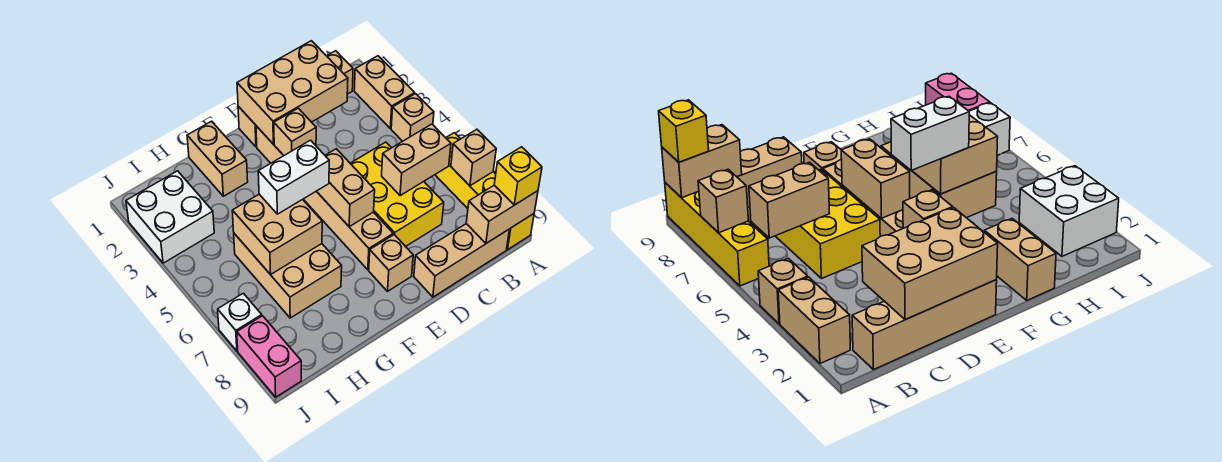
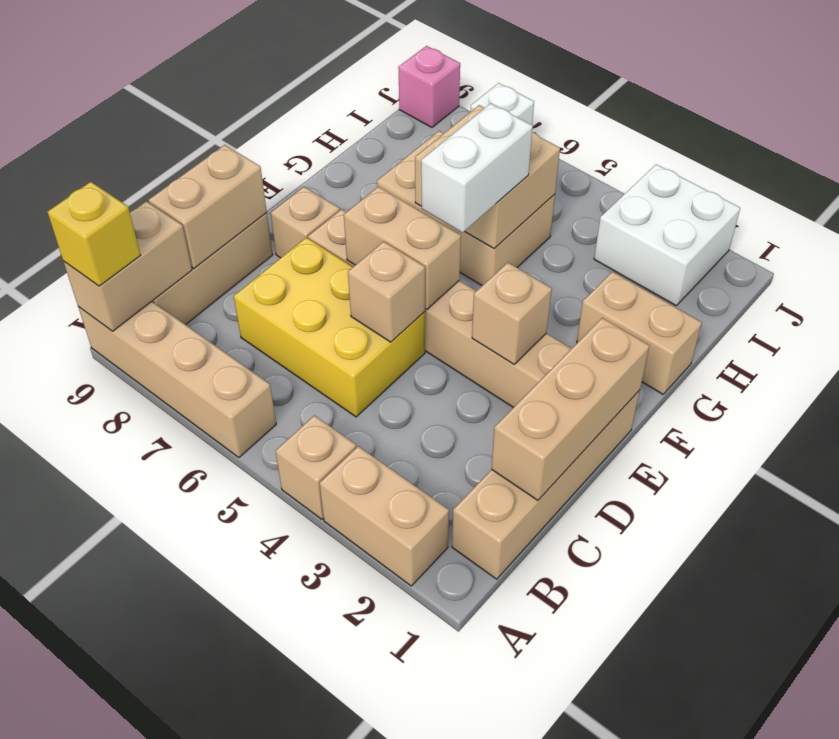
yellow brick A6:A9 level 1 -> tan brick A6:A9 level 1
tan brick A7 level 2 -> tan brick D5 level 2
tan brick B6:C6 level 2 -> tan brick C9:D9 level 2
tan brick C1:E2 level 2 -> tan brick C1:E1 level 2
pink brick J8:J9 level 1 -> pink brick J9 level 1

